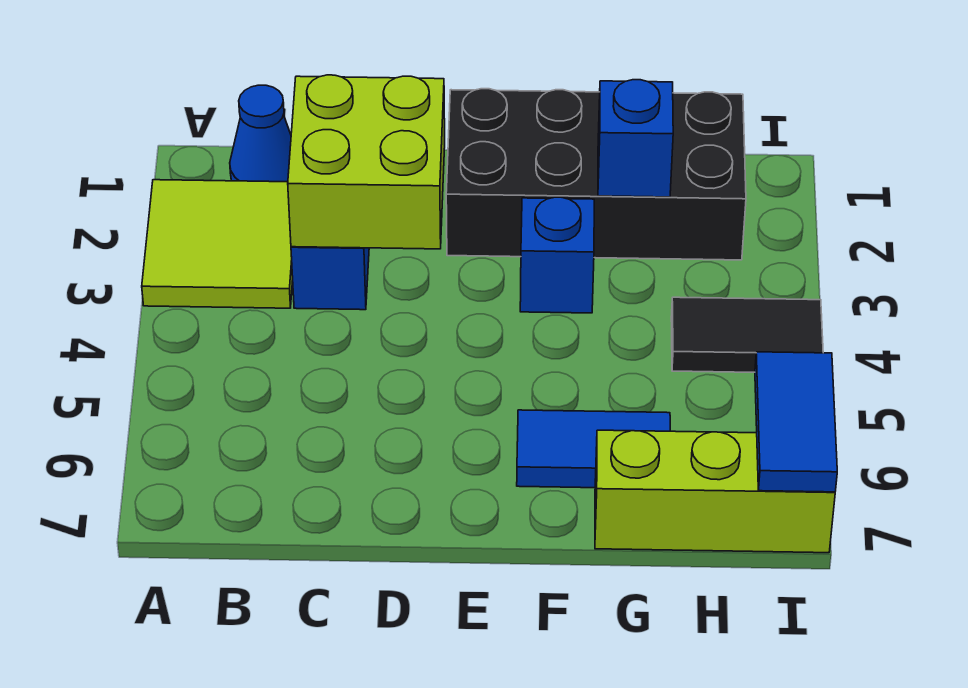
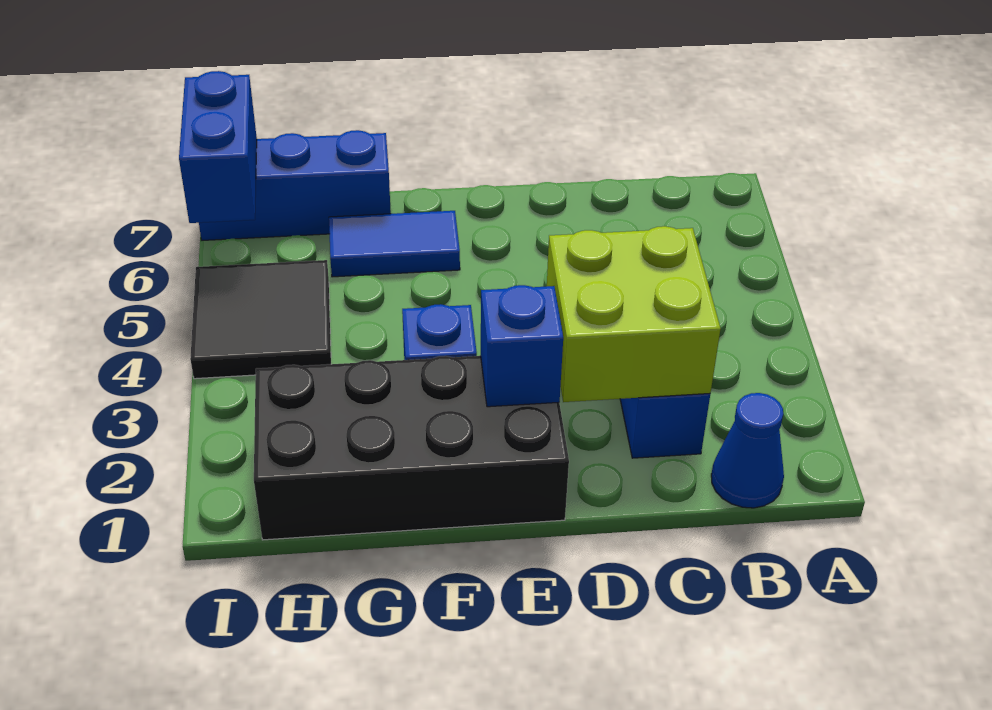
lime tile A2:B3 level 1 -> none
blue brick G2 level 2 -> blue brick E2 level 2
lime brick G7:I7 level 1 -> blue brick G7:I7 level 1
black tile H4:I4 level 1 -> black tile H4:I5 level 1
blue tile I6:I7 level 2 -> blue brick I6:I7 level 2

